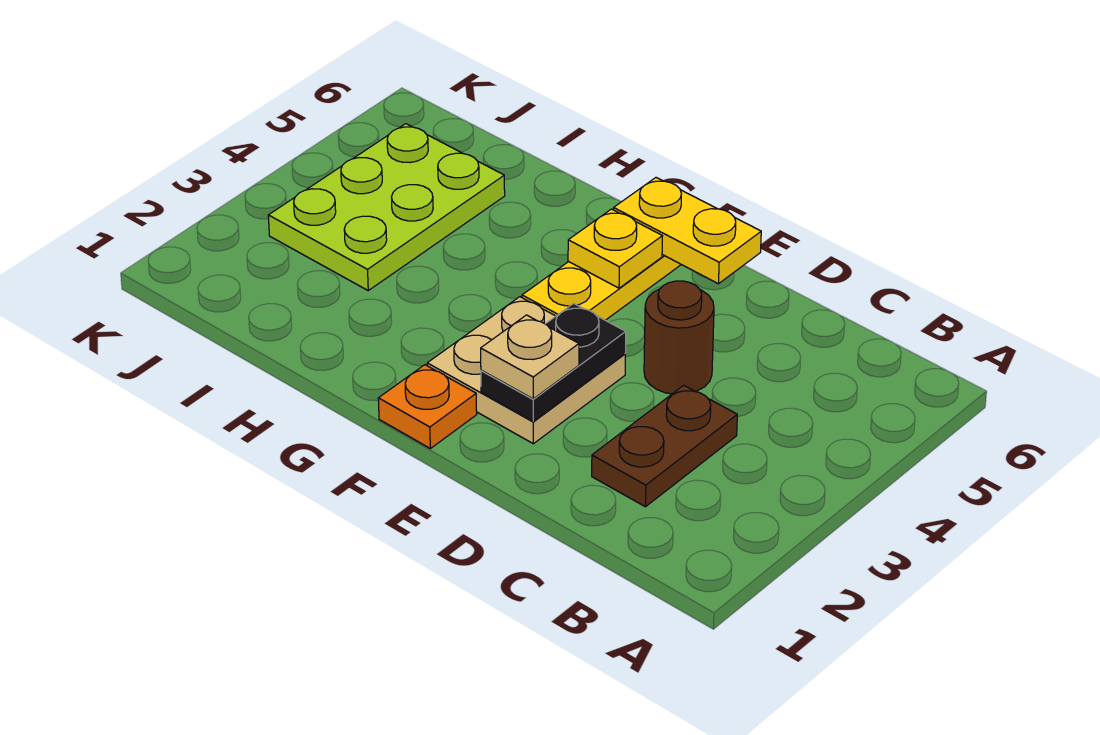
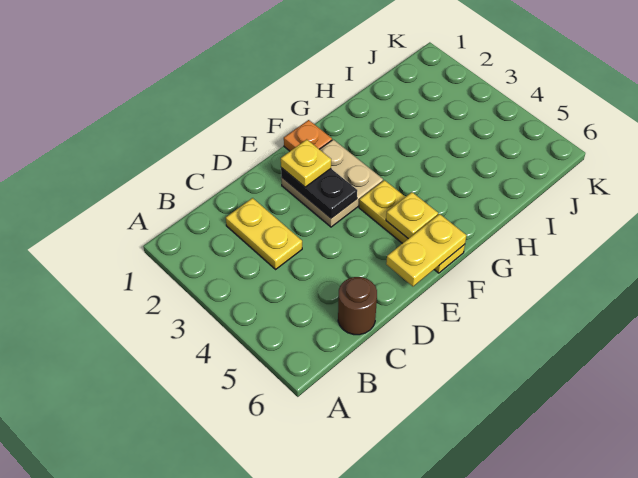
brown plate C2:C3 level 1 -> yellow plate C2:C3 level 1
brown round brick D4 level 1 -> brown round brick C6 level 1
tan plate E2 level 3 -> yellow plate E2 level 3
lime plate I3:J5 level 1 -> none

